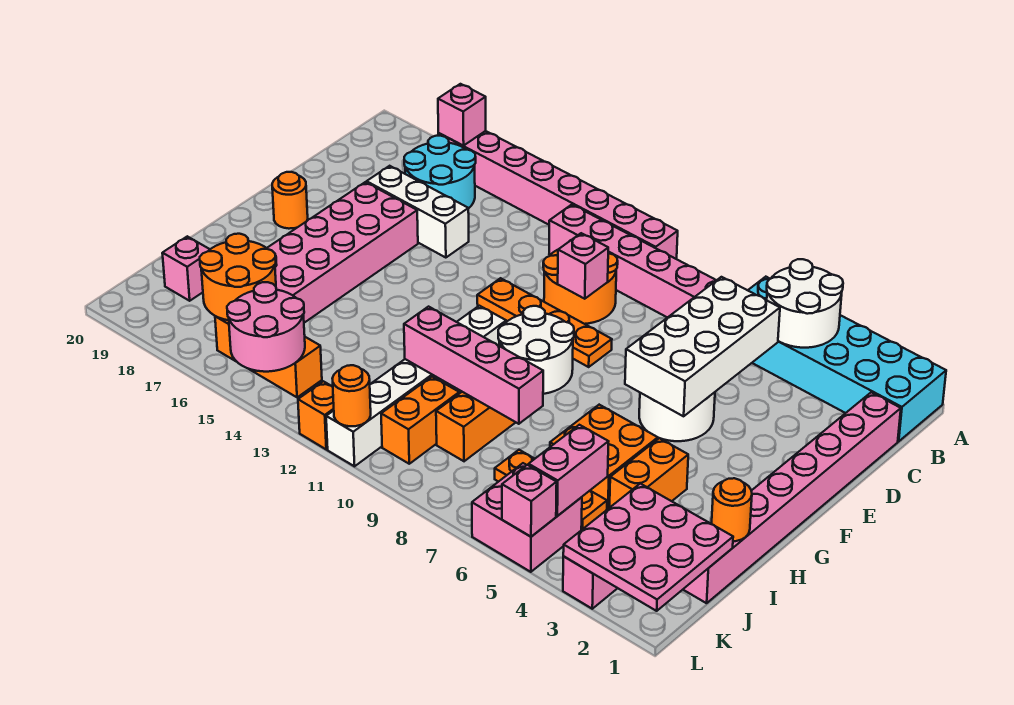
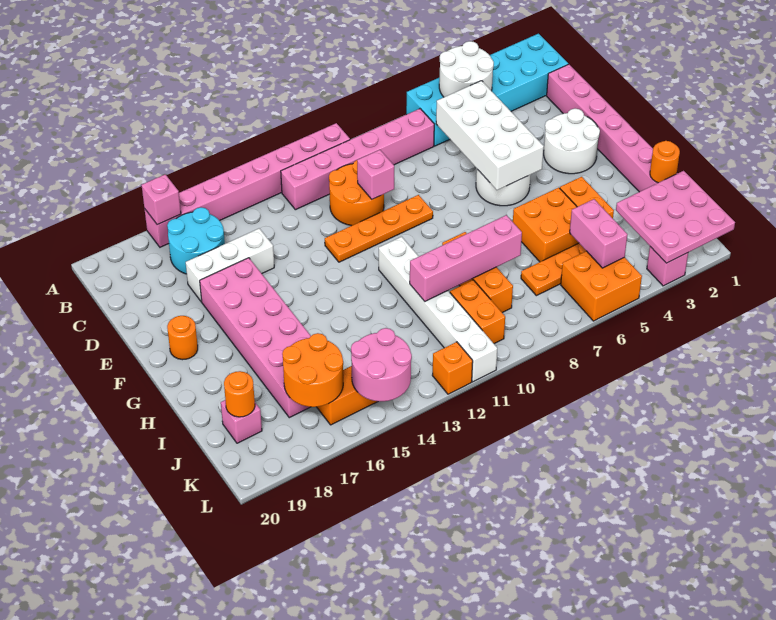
white round brick F9:G10 level 1 -> white round brick E2:F3 level 1
pink brick K5:L6 level 1 -> orange brick K5:L6 level 1
pink brick L5 level 2 -> none
orange round brick L11 level 2 -> orange round brick J19 level 2

